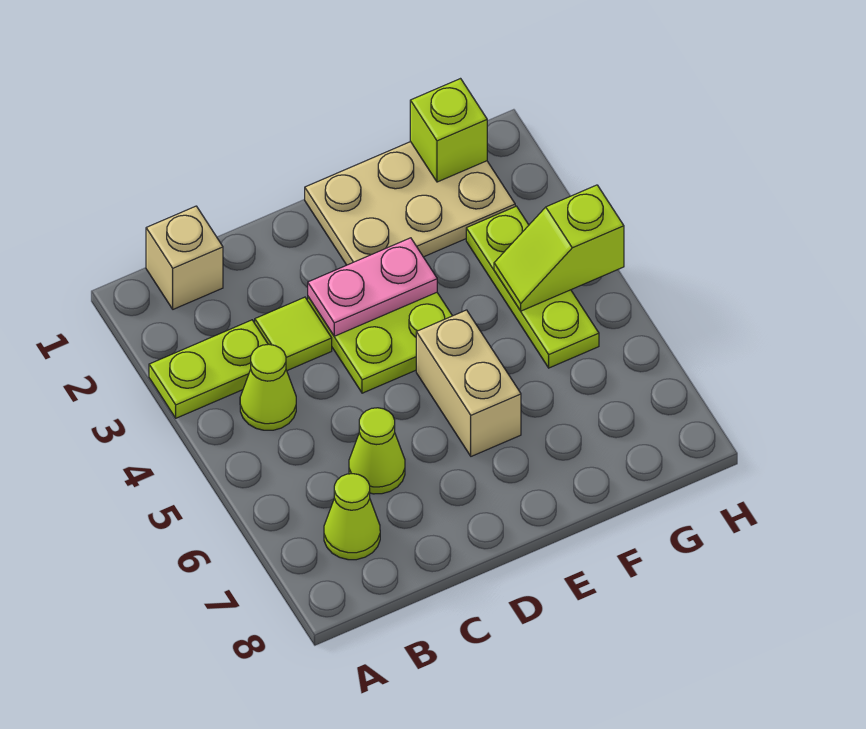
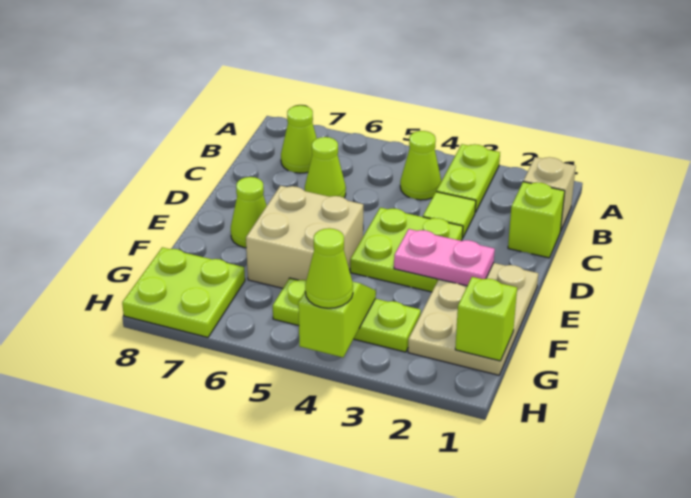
none -> lime brick C1 level 1
pink plate D3:E3 level 2 -> pink plate E2:E3 level 2
tan brick E5:E6 level 1 -> tan brick E5:F6 level 1
none -> lime cone E7 level 1
none -> lime plate G7:H8 level 1
none -> lime cone H4 level 3

